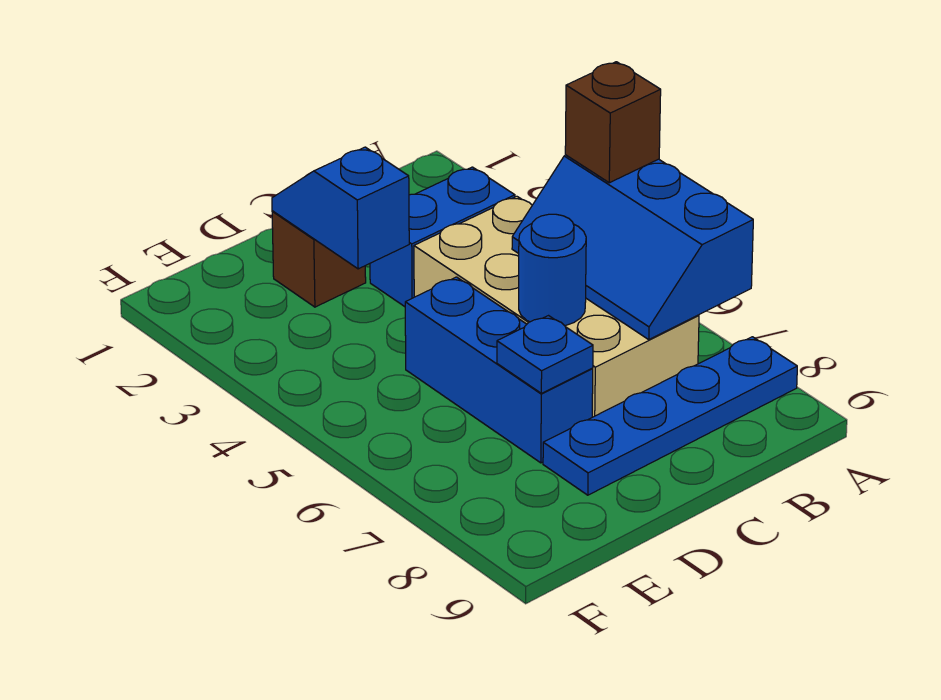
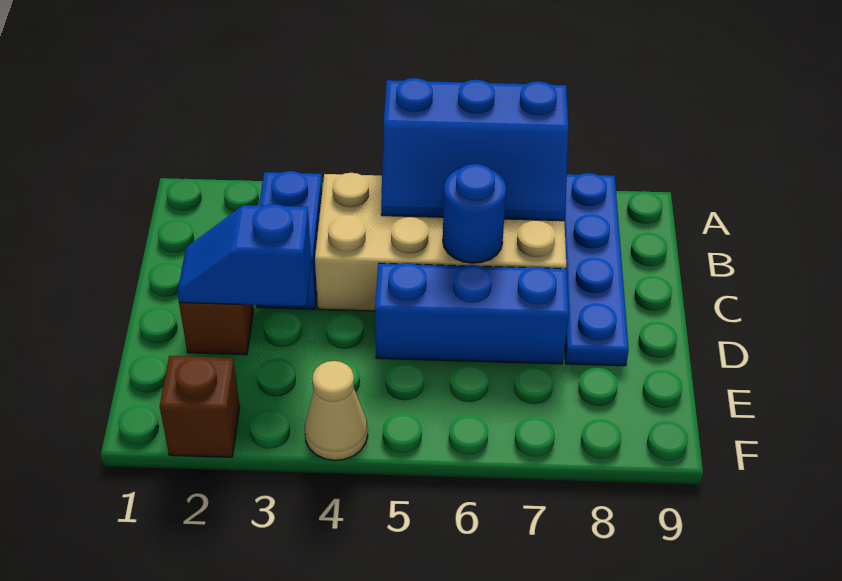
brown brick A5 level 3 -> brown brick F2 level 1
blue plate D7 level 2 -> none
none -> tan cone F4 level 1

